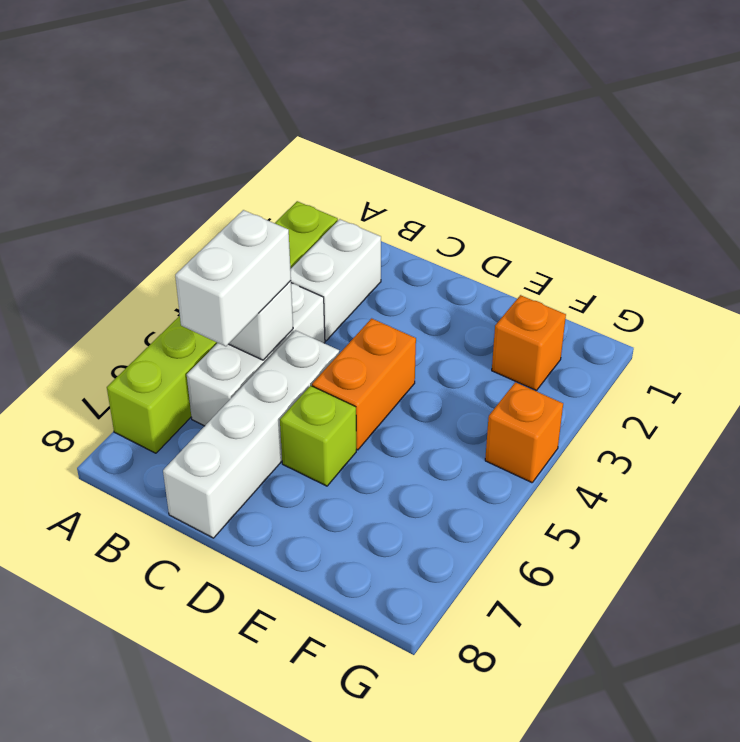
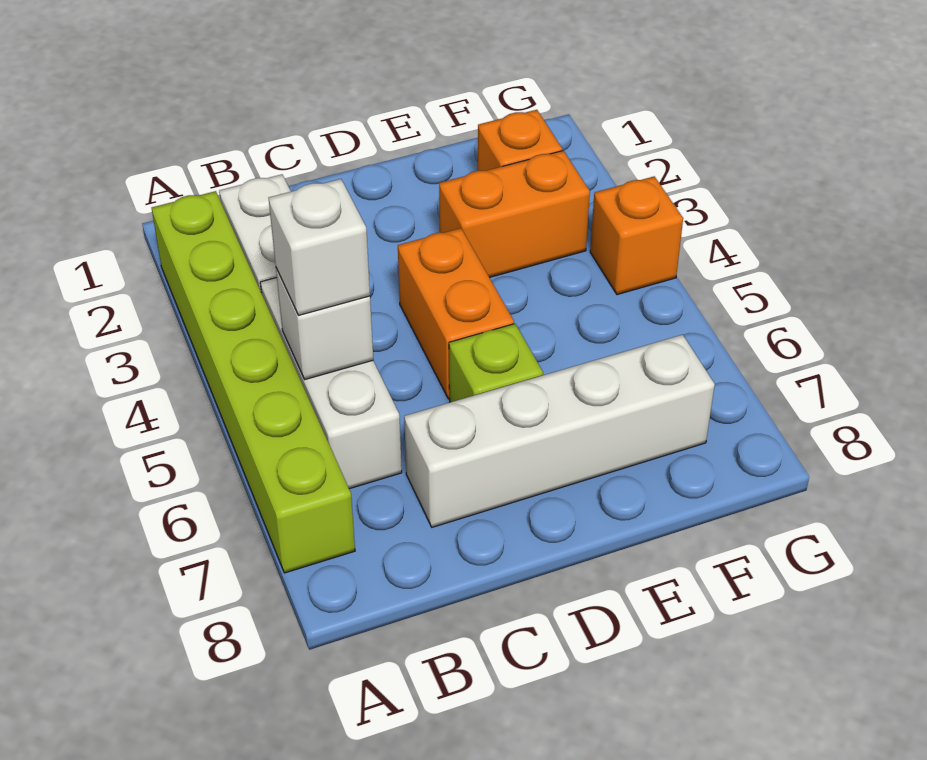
white brick B5:B6 level 3 -> white brick B5 level 3
white brick C5:C8 level 1 -> white brick C7:F7 level 1
none -> orange brick E3:F3 level 1

